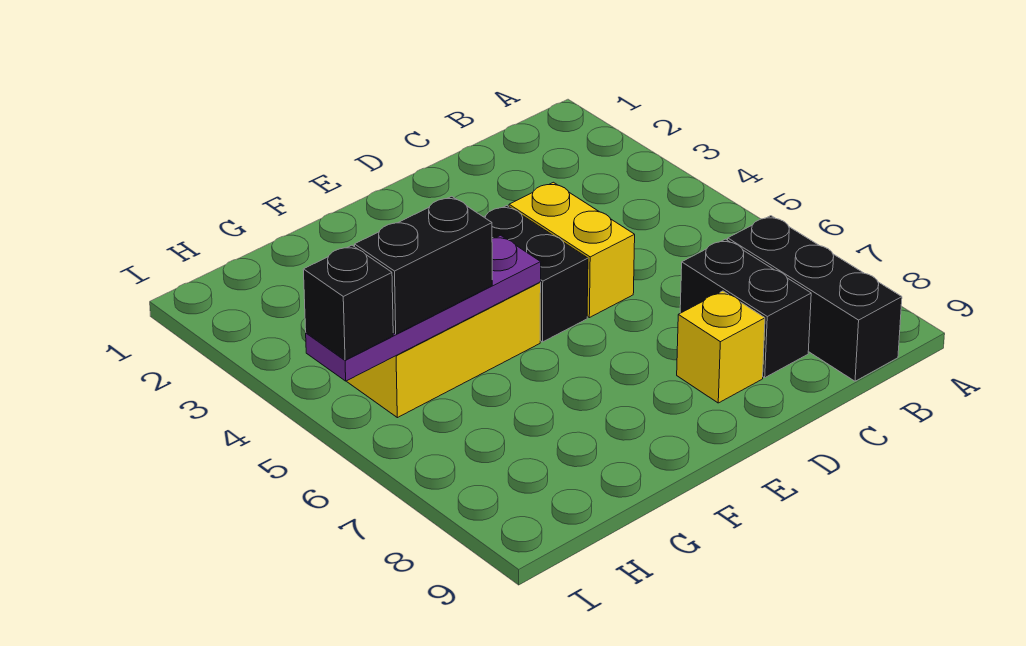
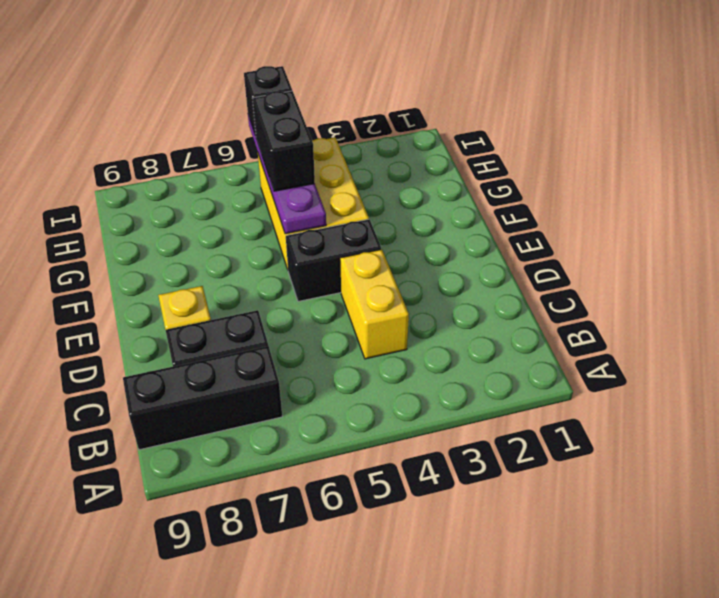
yellow brick D4:D5 level 1 -> yellow brick C4:D4 level 1

